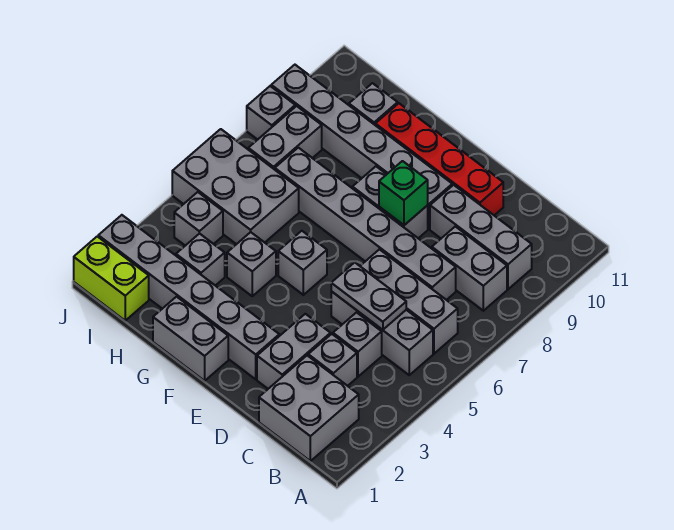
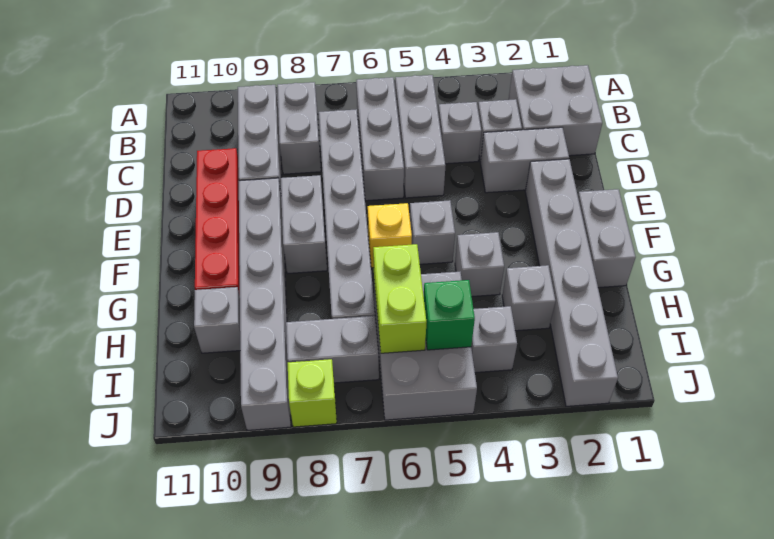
grey plate C5:D5 level 2 -> none
green brick E8 level 2 -> green brick I5 level 2
none -> yellow brick F6 level 1
lime brick I1:J1 level 1 -> lime brick H6:I6 level 2
grey brick J8 level 1 -> lime brick J8 level 1

